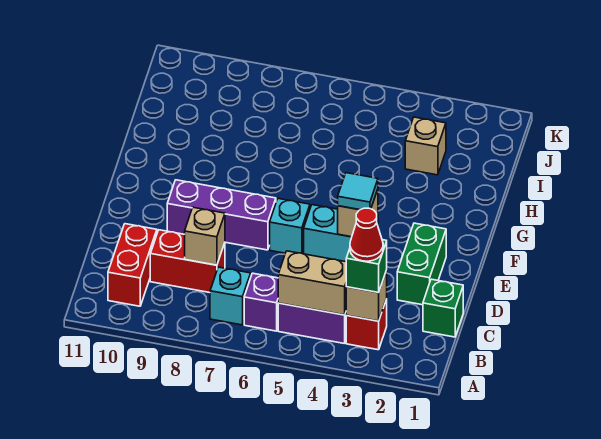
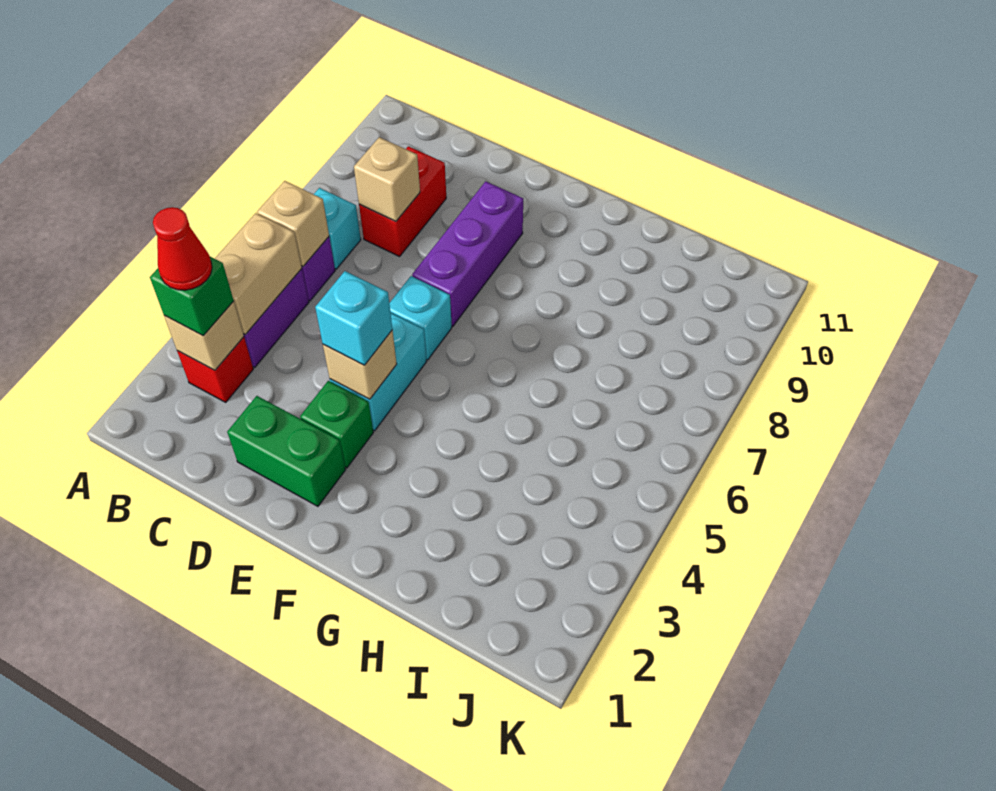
red brick B10:C10 level 1 -> none
green brick C1 level 1 -> green brick E3 level 1
cyan tile E4 level 3 -> cyan brick E4 level 3
tan brick I3 level 1 -> tan brick B6 level 2

